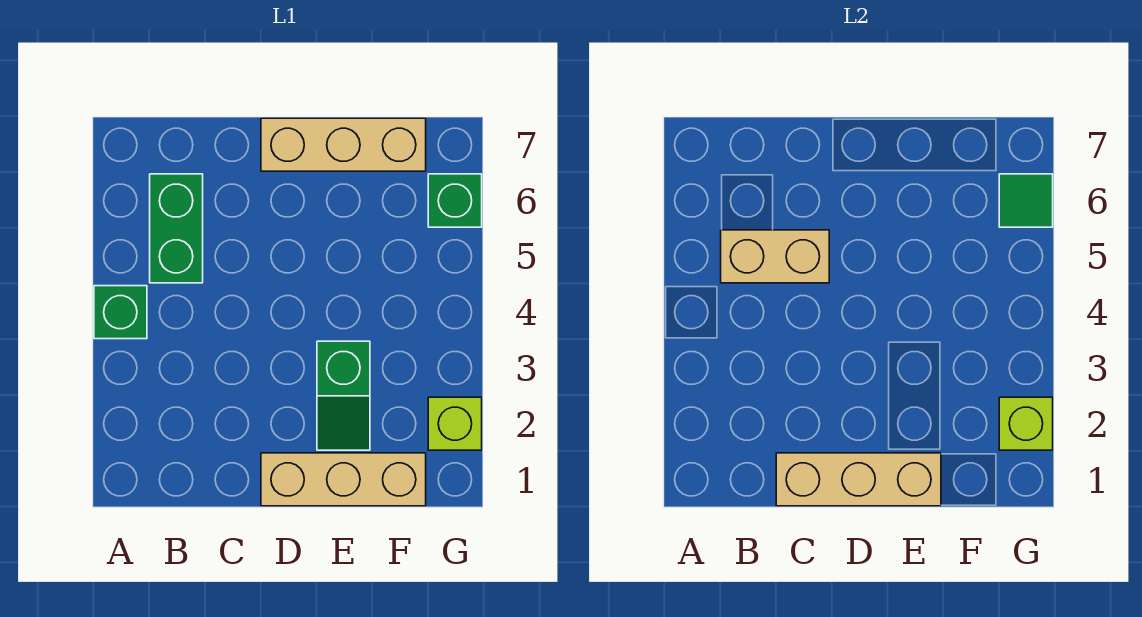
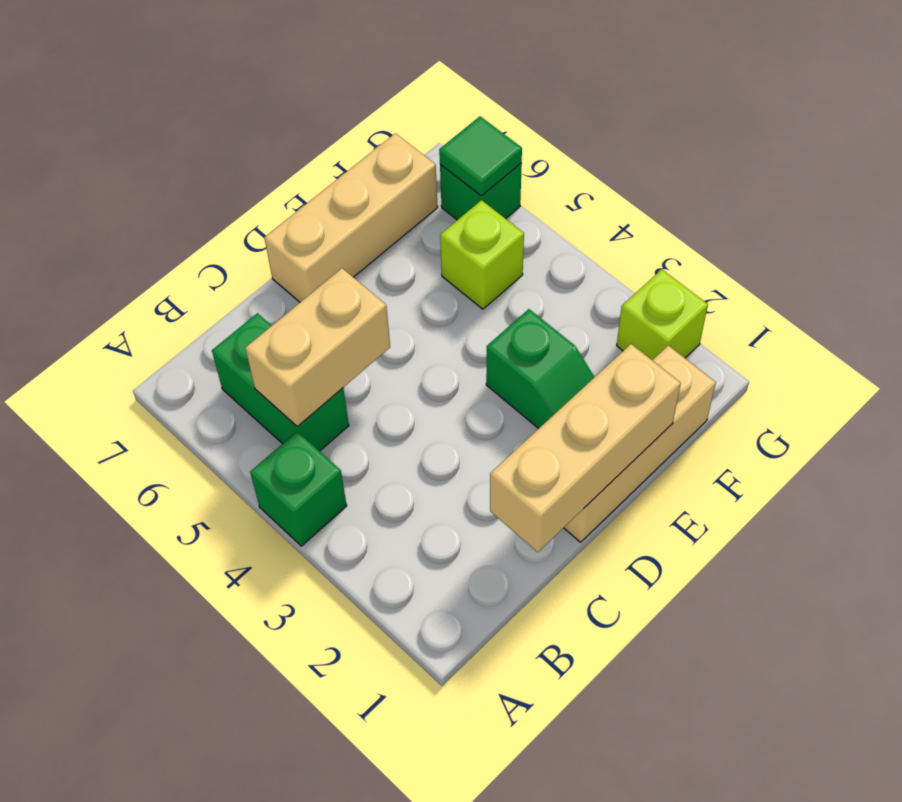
lime brick G2 level 2 -> lime brick F5 level 1

